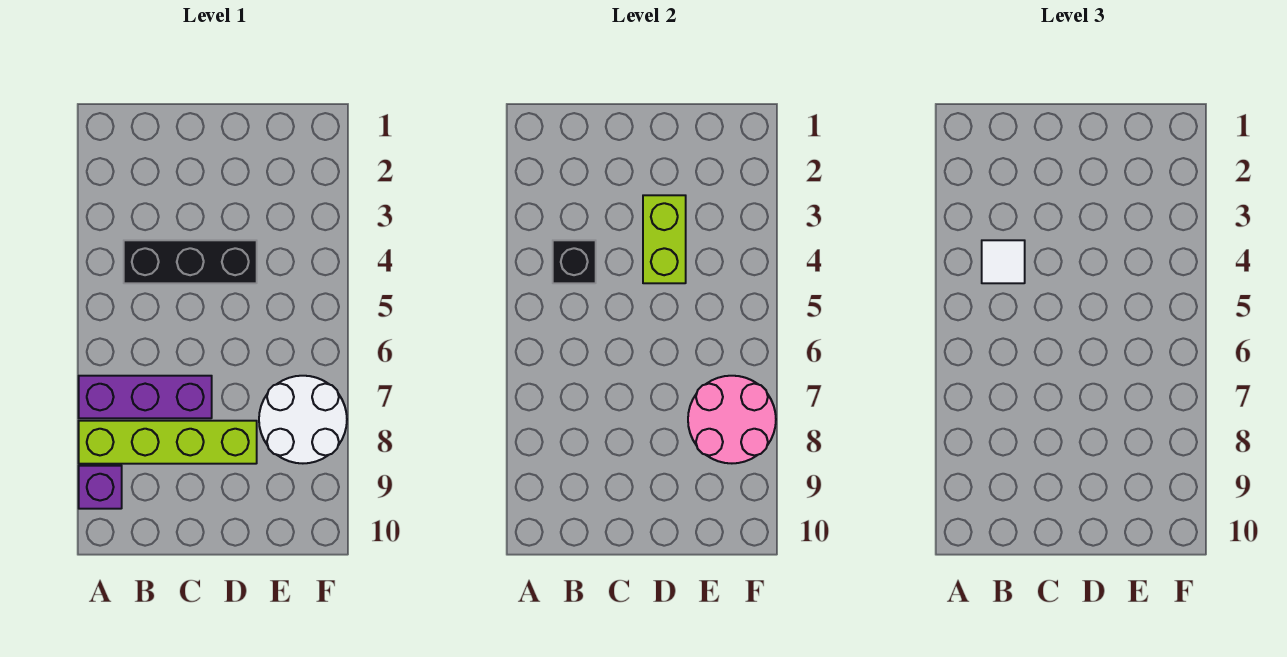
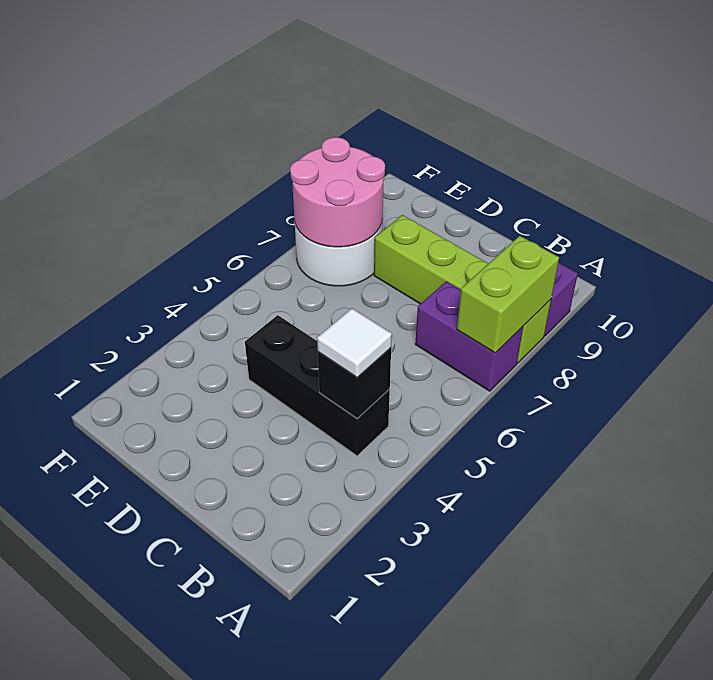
purple brick A7:C7 level 1 -> purple brick A7:B7 level 1
lime brick D3:D4 level 2 -> lime brick A7:A8 level 2

